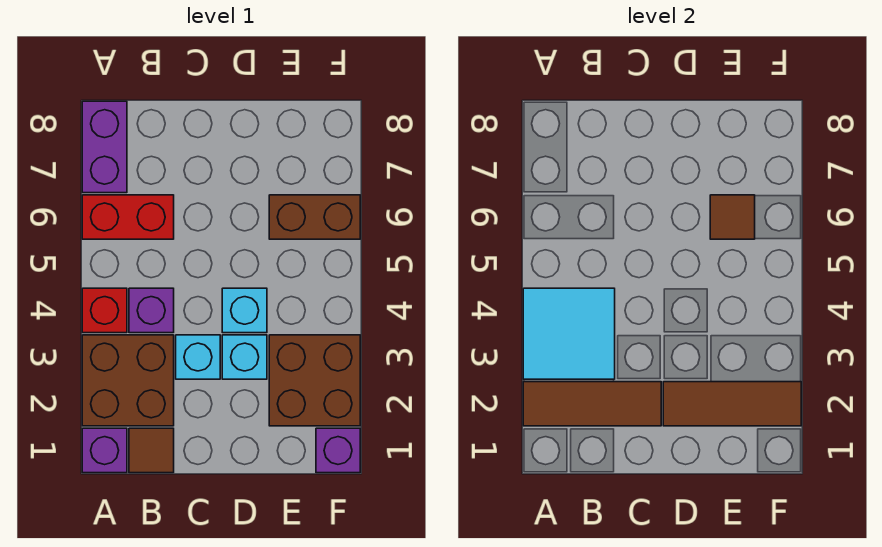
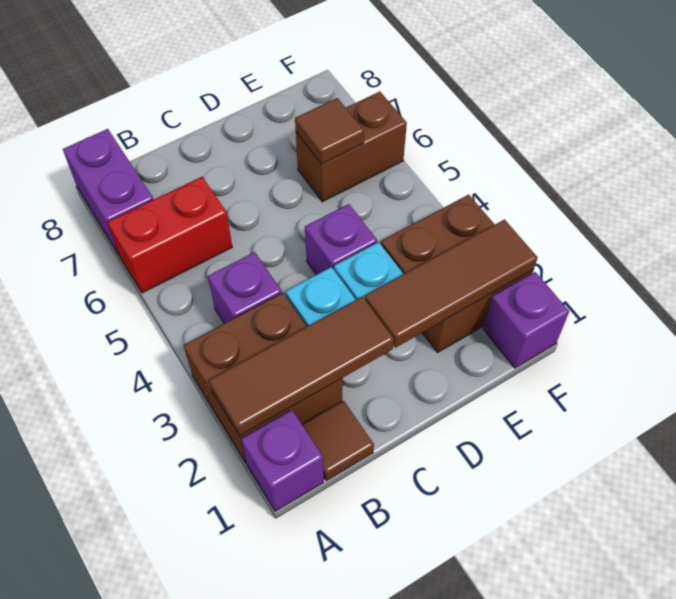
cyan tile A3:B4 level 2 -> none
red brick A4 level 1 -> none
cyan brick D4 level 1 -> purple brick D4 level 1

